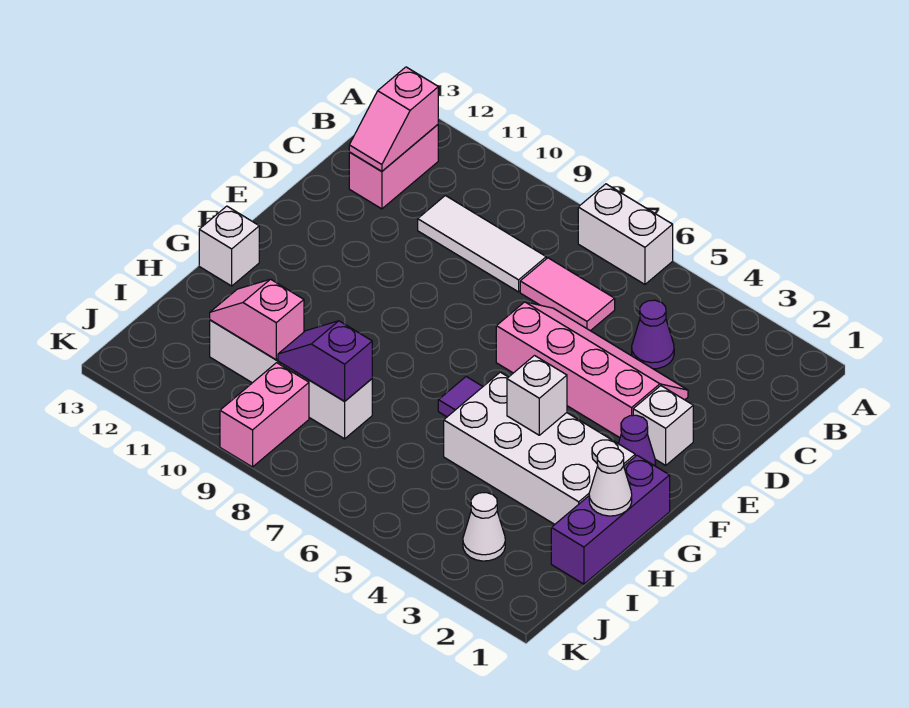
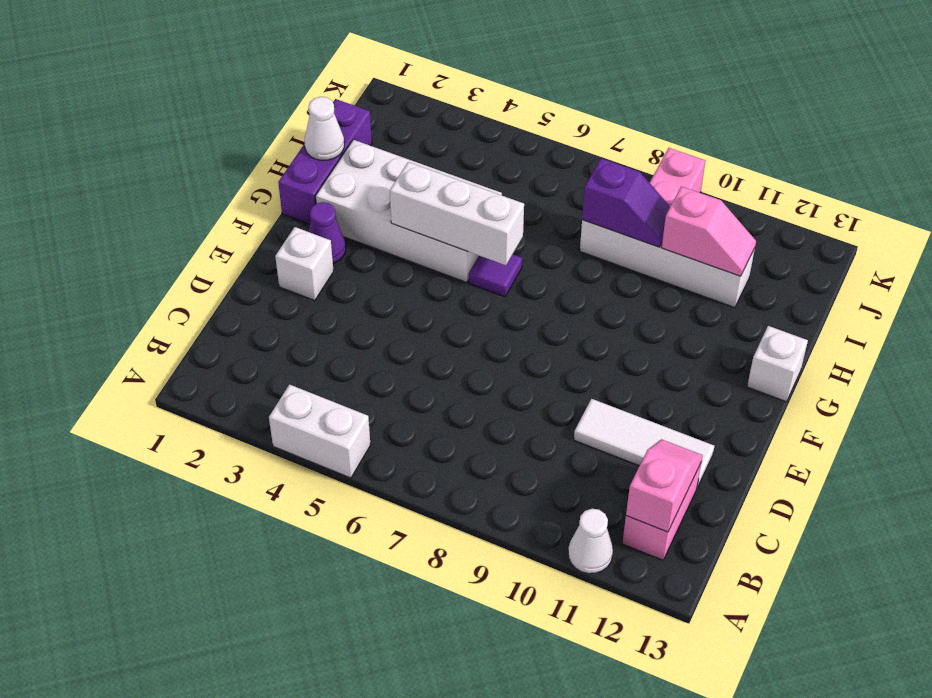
white brick A6:A7 level 1 -> white brick A4:A5 level 1
purple cone C4 level 1 -> none
pink tile C6:C7 level 1 -> none
white tile C8:C10 level 1 -> white tile D10:D12 level 1
pink slope D3:E6 level 1 top E -> none
white brick G4 level 2 -> white brick G4:G6 level 2
white cone J3 level 1 -> white cone A11 level 1

